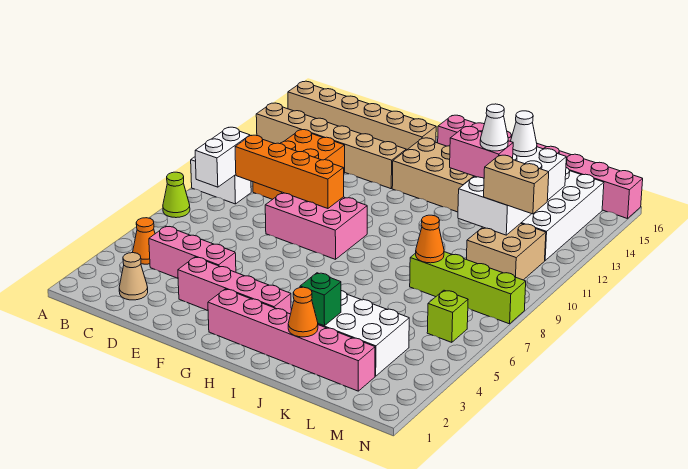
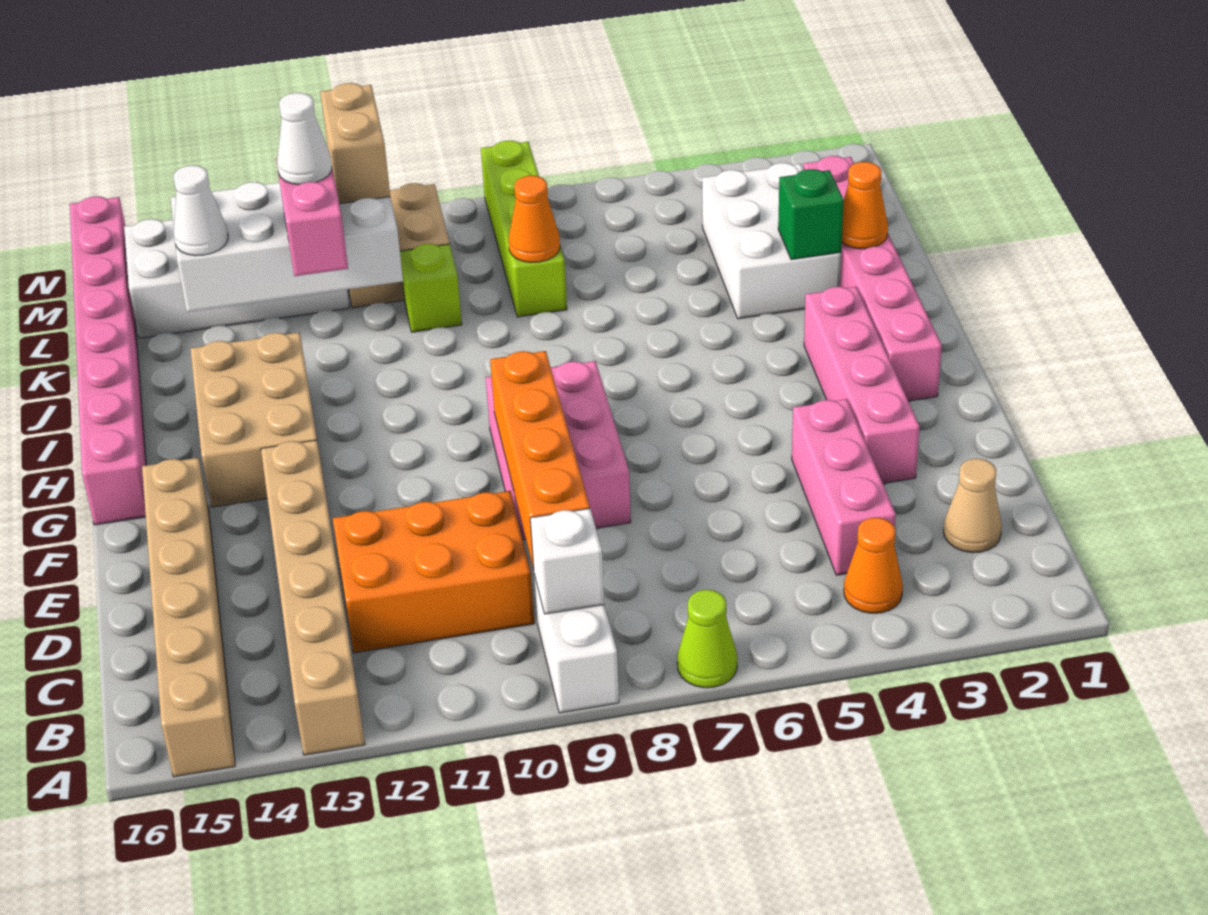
white brick B8:B9 level 2 -> white brick B9 level 2
lime brick M6 level 1 -> lime brick K10 level 1

